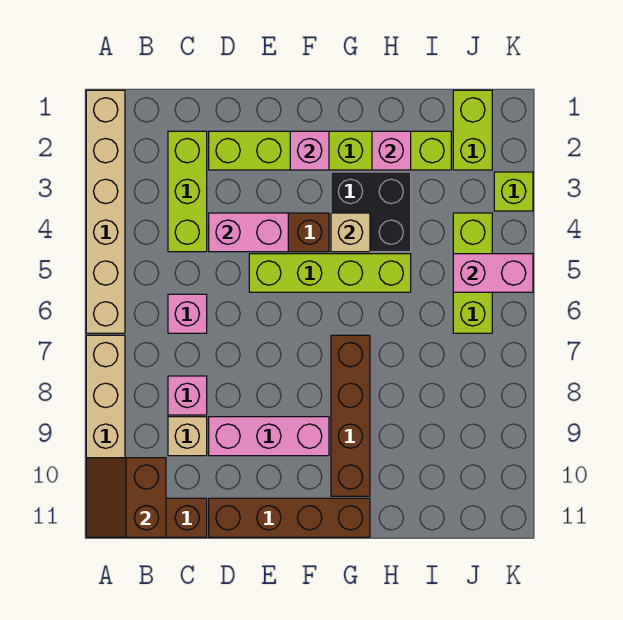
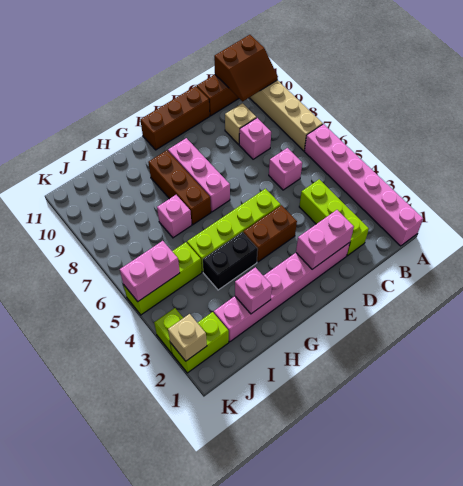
tan brick A1:A6 level 1 -> pink brick A1:A6 level 1
brown slope A10:B11 level 2 top B -> brown slope A10:B11 level 2 top 11
lime brick D2:I2 level 1 -> pink brick D2:I2 level 1
pink brick D4:E4 level 2 -> pink brick D2:E2 level 2
pink brick D9:F9 level 1 -> pink brick F7:F9 level 1
brown brick D11:G11 level 1 -> brown brick D11:F11 level 1
pink brick F2 level 2 -> pink brick H7 level 1
black brick G3:H4 level 1 -> black brick G4:H4 level 1
tan brick G4 level 2 -> tan brick K2 level 2
brown brick G7:G10 level 1 -> brown brick G7:G9 level 1
lime brick J1:J2 level 1 -> lime brick J2:K2 level 1
lime brick J4:J6 level 1 -> lime brick I5:K5 level 1

